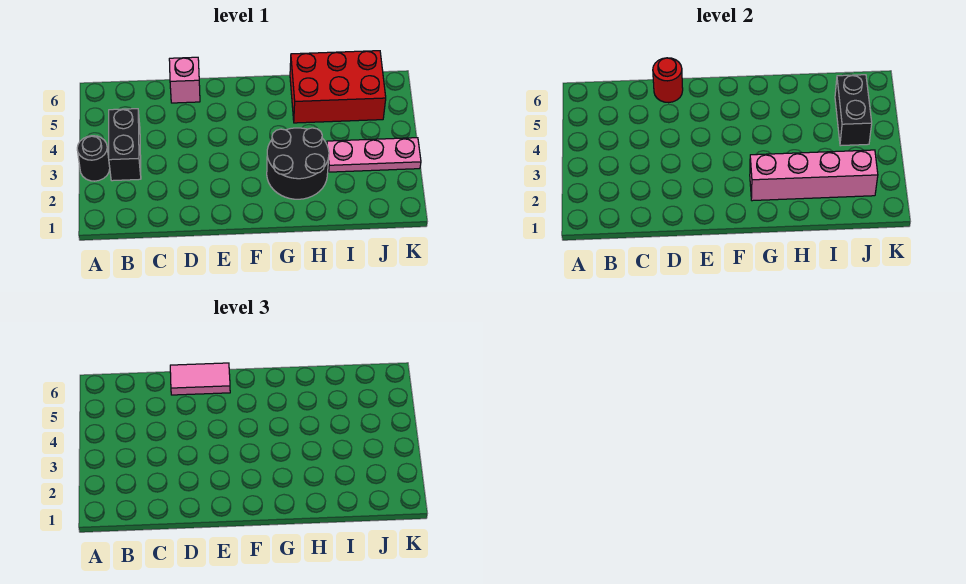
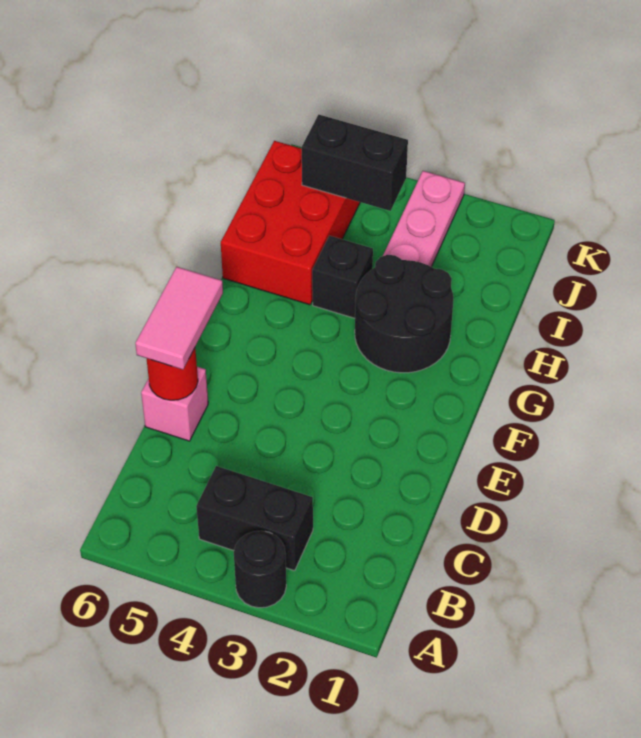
pink brick G2:J2 level 2 -> none
none -> black brick H4 level 1

